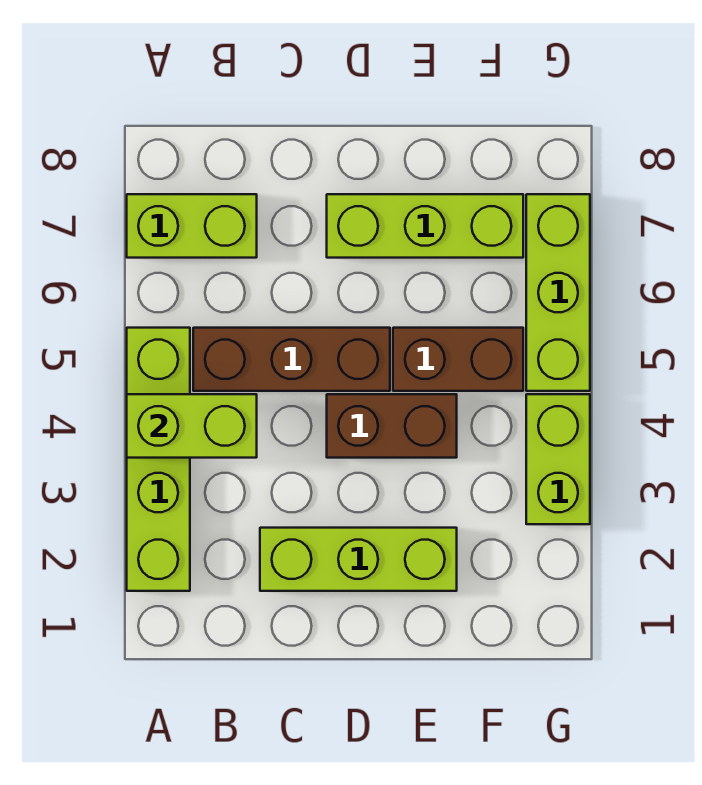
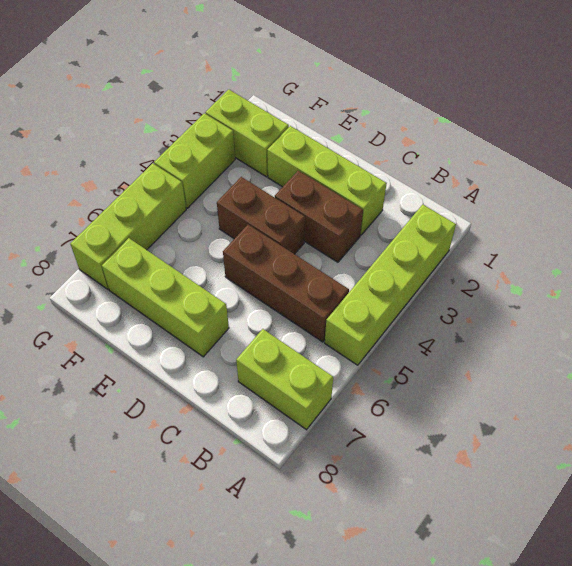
lime brick A4:B4 level 2 -> lime brick F2:G2 level 1
brown brick E5:F5 level 1 -> brown brick C3:D3 level 1

